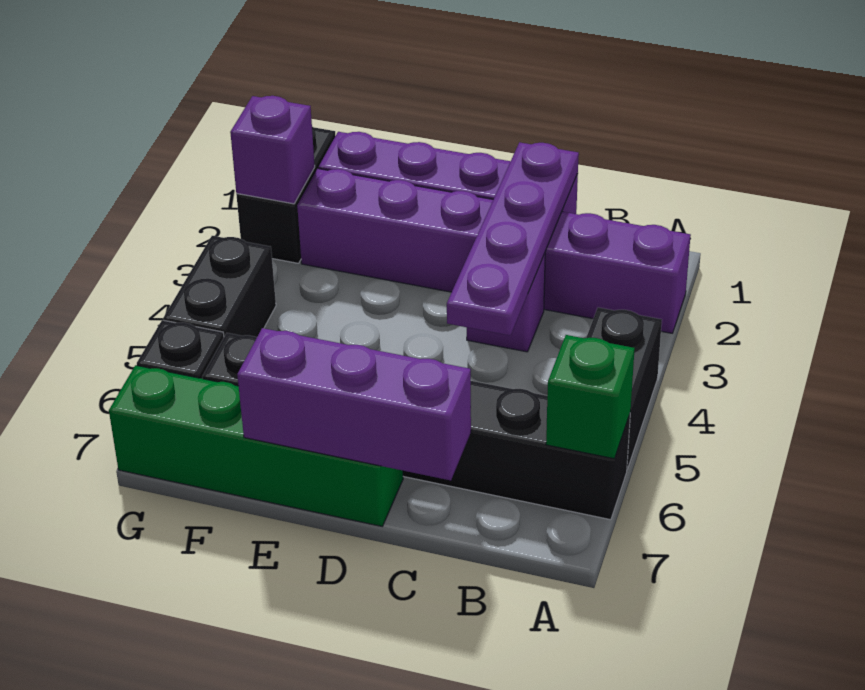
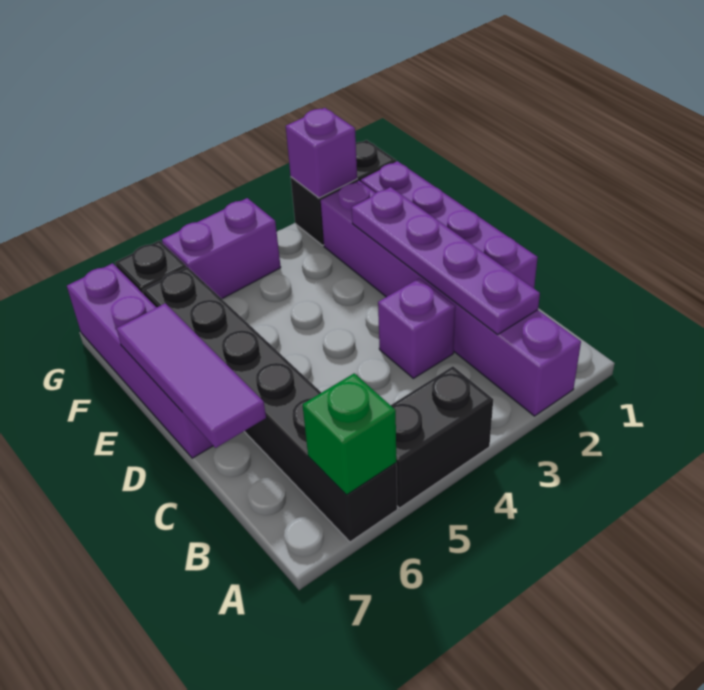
purple plate C1:C4 level 2 -> purple plate B2:E2 level 2
purple brick C7:E7 level 2 -> purple tile C7:E7 level 2
green brick D7:G7 level 1 -> purple brick D7:G7 level 1
black brick G4:G5 level 1 -> purple brick G4:G5 level 1

